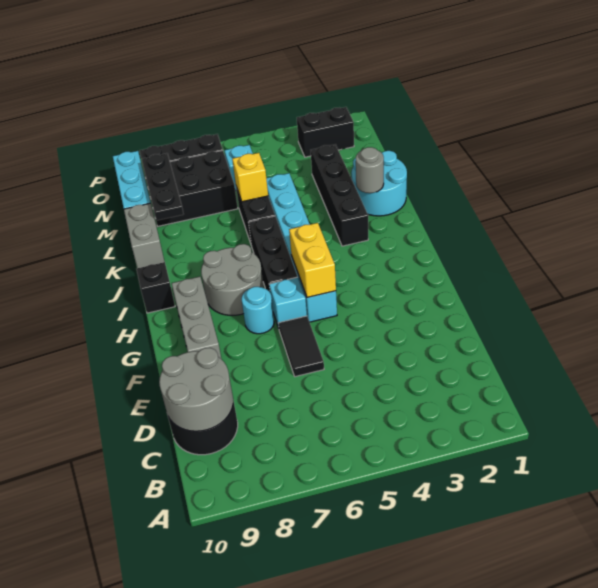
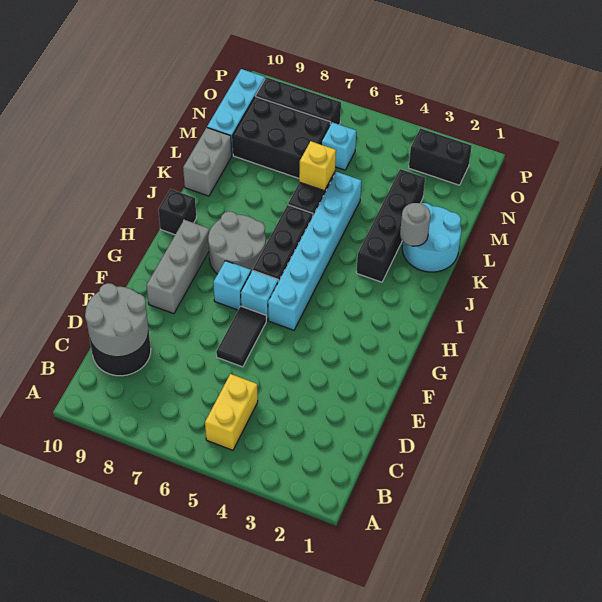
yellow brick G5:H5 level 2 -> yellow brick B5:C5 level 1
cyan round brick G7 level 1 -> cyan brick G7 level 1
black plate L9:N9 level 2 -> none

